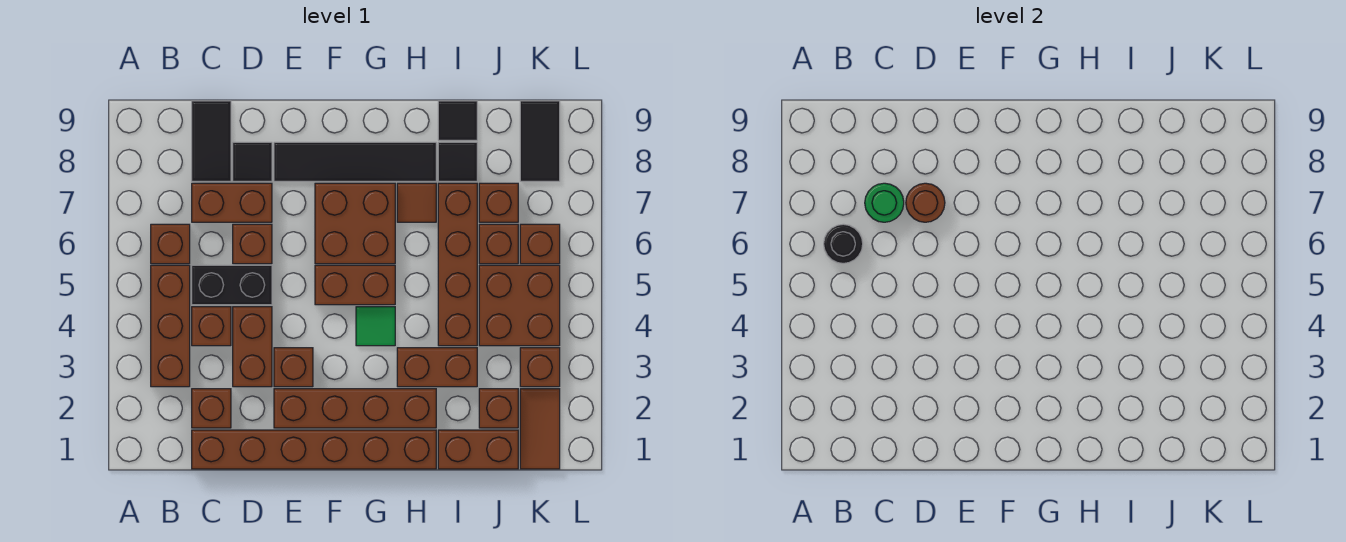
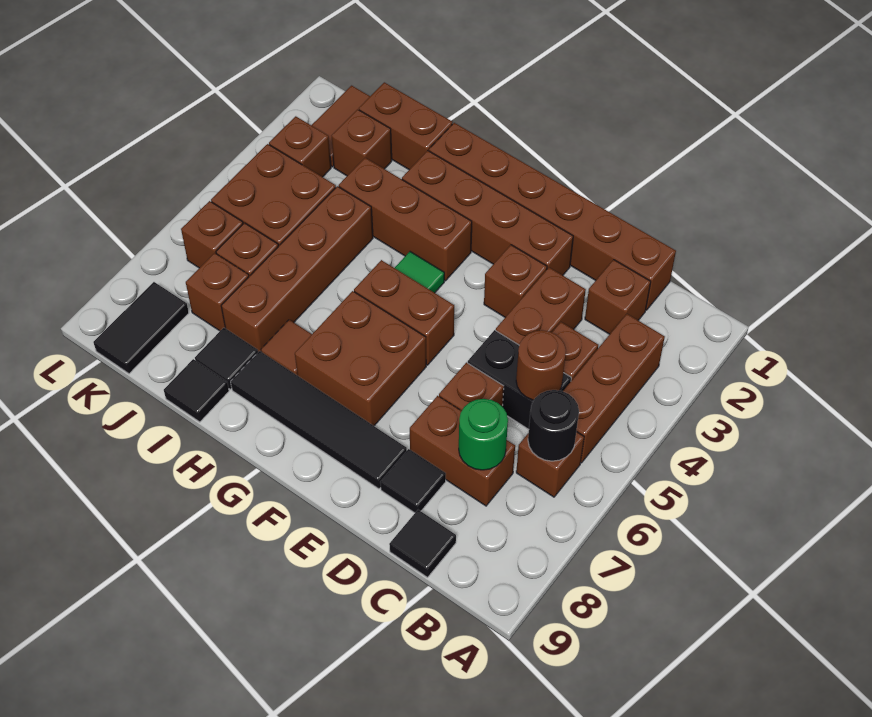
black tile C8:C9 level 1 -> black tile C9 level 1
brown round brick D7 level 2 -> brown round brick C5 level 2
brown brick H3:I3 level 1 -> brown brick G3:I3 level 1

